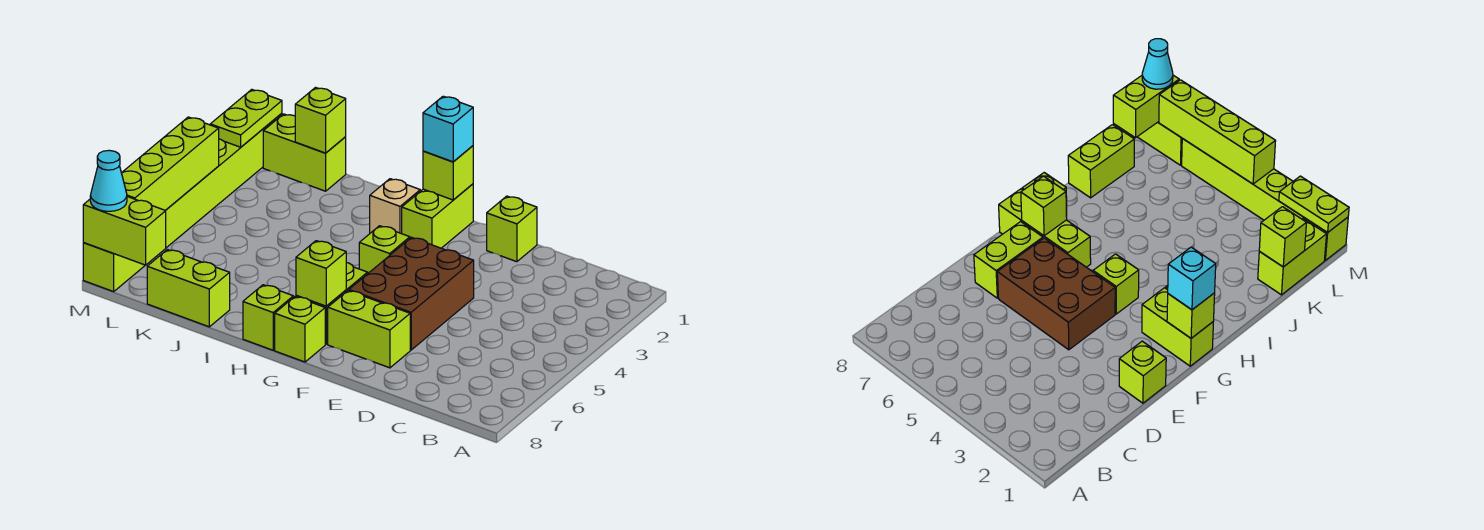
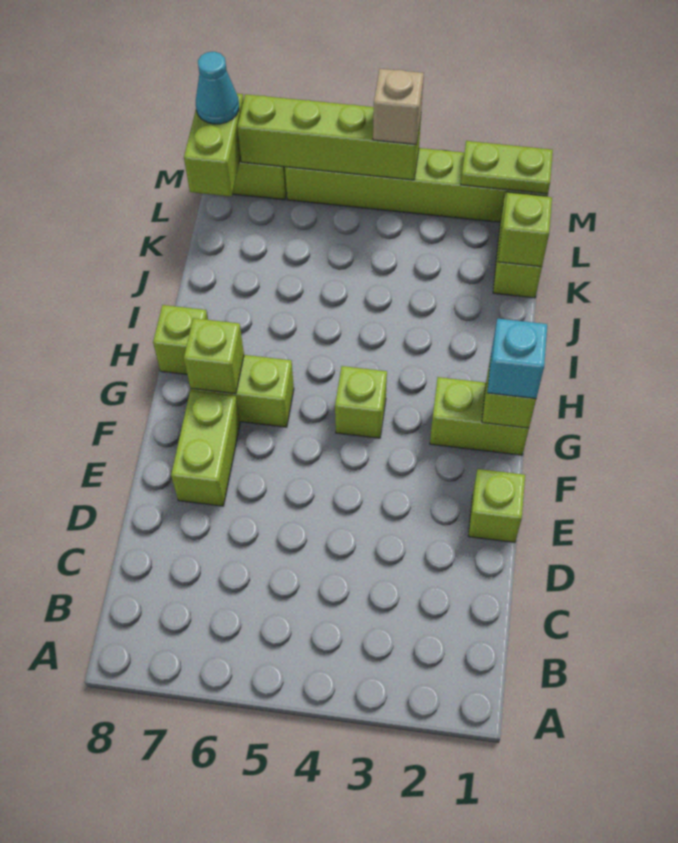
brown brick E4:F6 level 1 -> none
lime brick G8 level 1 -> none
tan brick H2 level 1 -> tan brick M4 level 3
lime brick J8:K8 level 1 -> none

